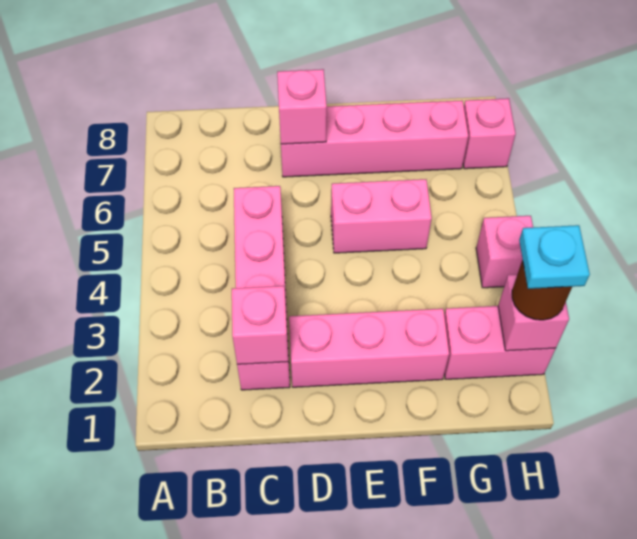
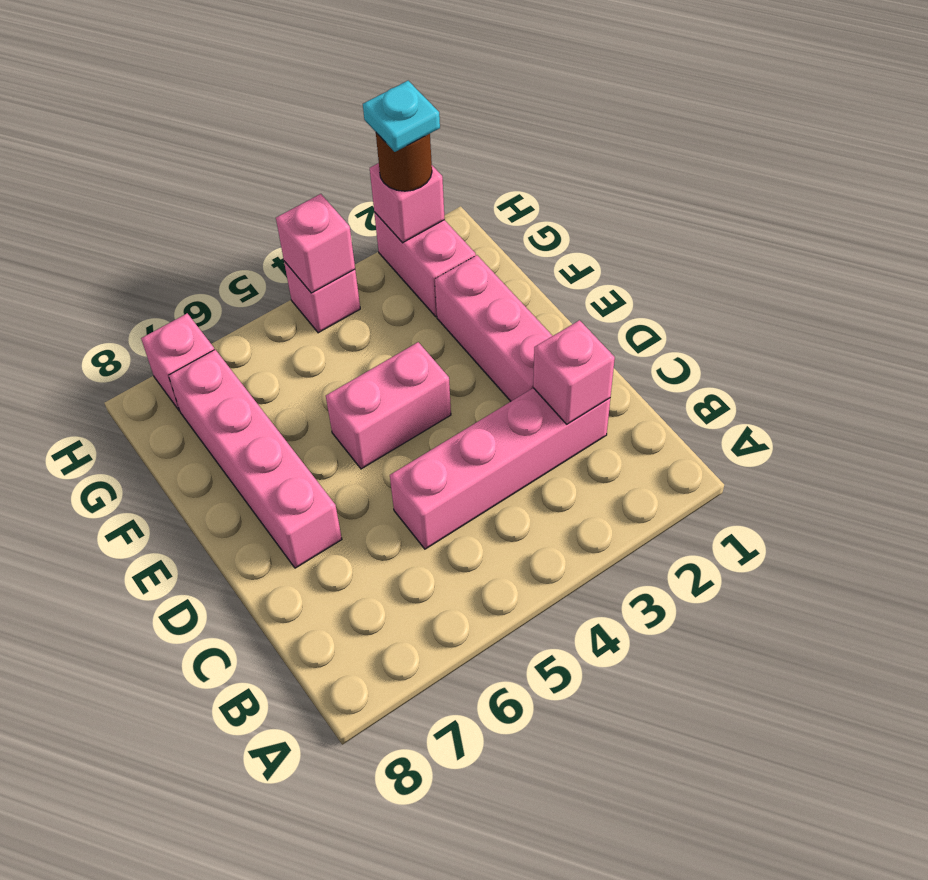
pink brick D7 level 2 -> pink brick H4 level 2
pink brick E5:F5 level 1 -> pink brick E4:E5 level 1

